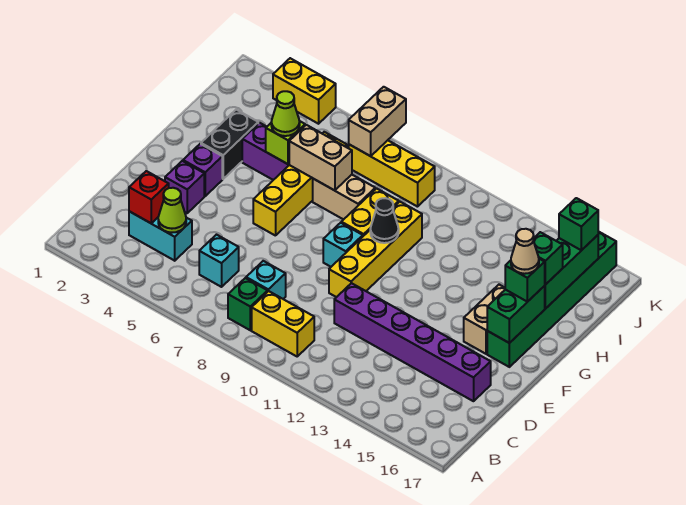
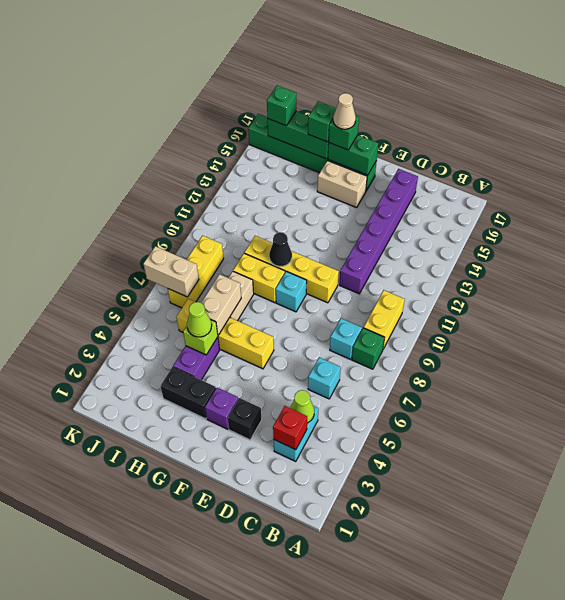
purple brick E3 level 1 -> black brick E3 level 1
yellow brick K3:K4 level 1 -> none

